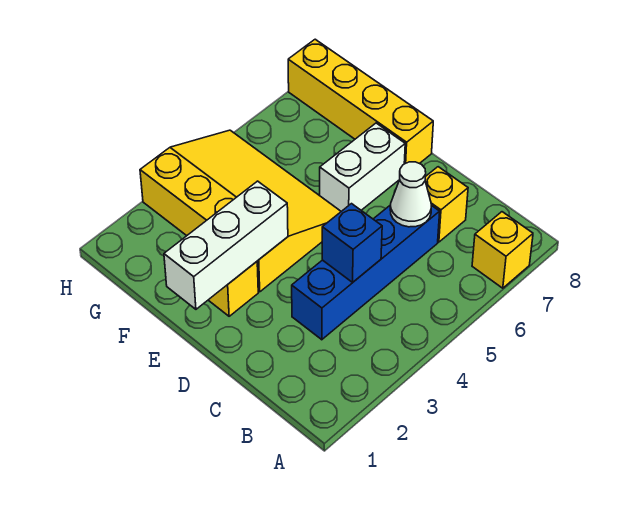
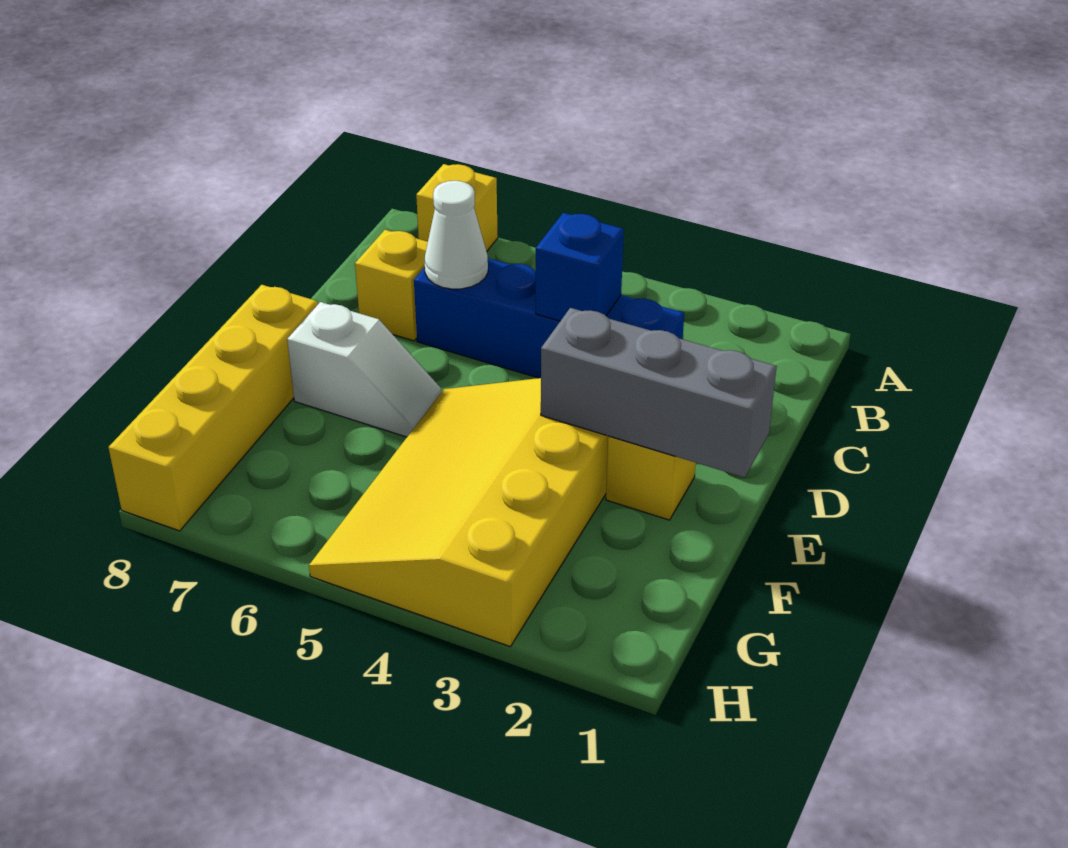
white brick E1:E3 level 2 -> grey brick E1:E3 level 2
white brick E6:E7 level 1 -> white slope E6:E7 level 1 top 7

